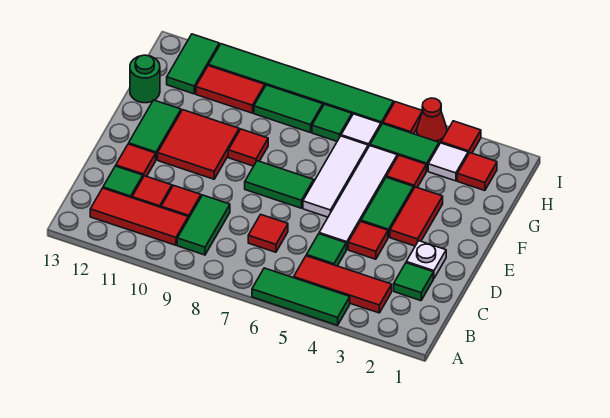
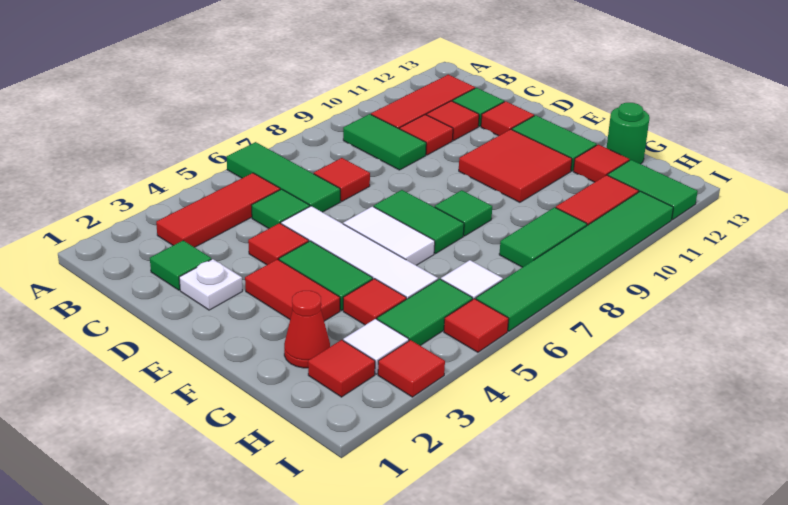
green tile A4:A6 level 1 -> green tile A6:C6 level 1
white tile E6:G6 level 1 -> white tile E6:F6 level 1
green tile E7:E8 level 1 -> green tile E7:F7 level 1
red tile F9 level 1 -> red tile G12 level 1
green tile H7 level 1 -> green tile F8 level 1
red cone I4 level 1 -> red cone G2 level 1

